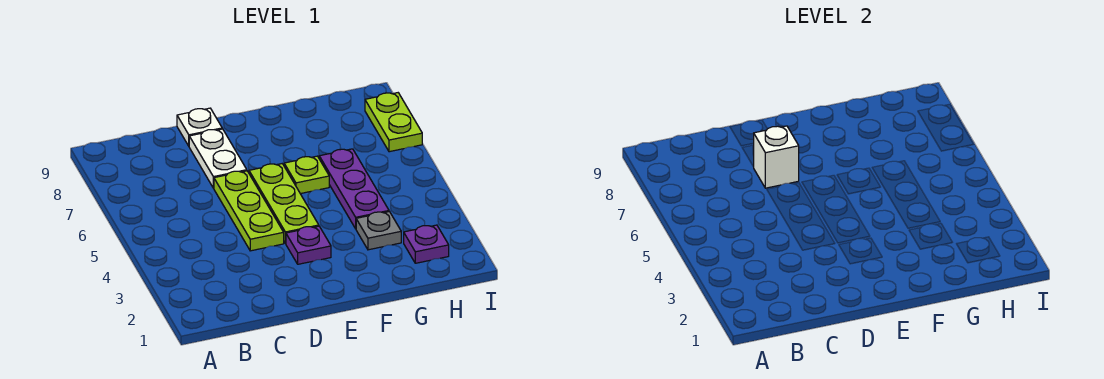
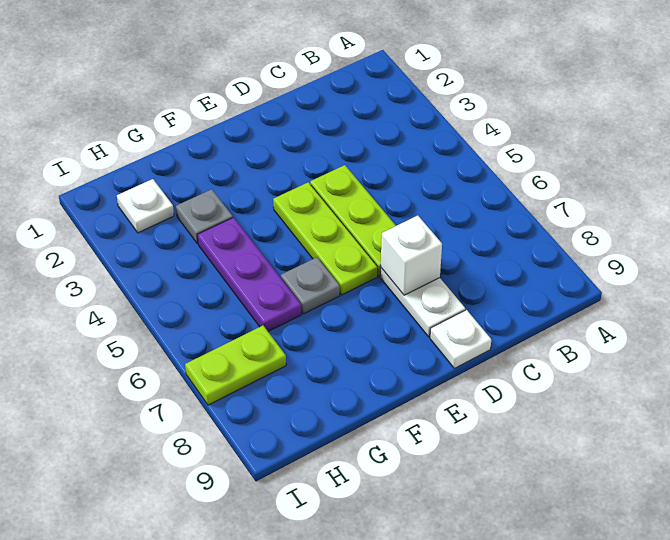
purple plate E3 level 1 -> none
lime plate F6 level 1 -> grey plate F6 level 1
purple plate H2 level 1 -> white plate H2 level 1
lime plate I7:I8 level 1 -> lime plate H7:I7 level 1

